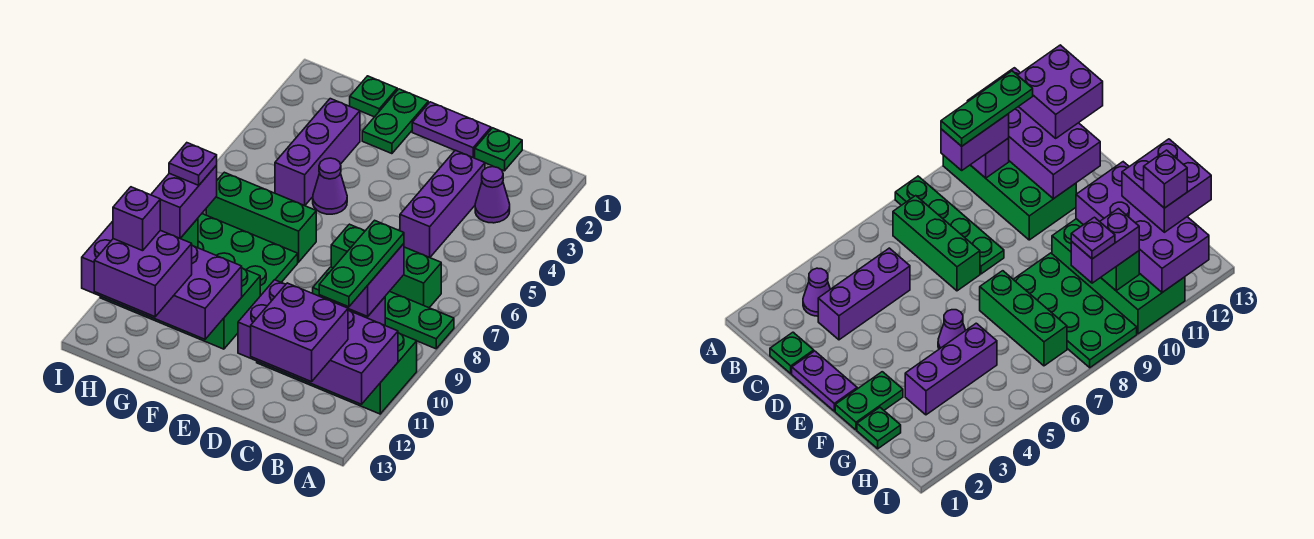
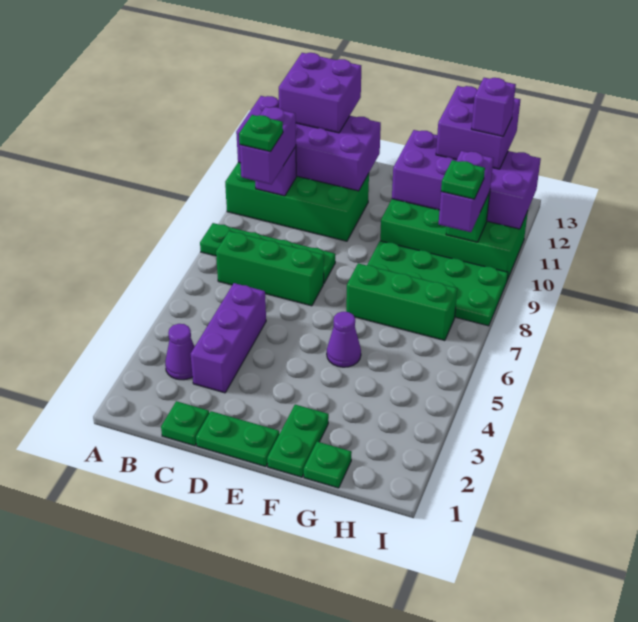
green plate B9:B11 level 4 -> green plate B9 level 4
purple plate D1:E1 level 1 -> green plate D1:E1 level 1
purple brick G3:G5 level 1 -> none
purple plate H9 level 4 -> green plate H9 level 4

